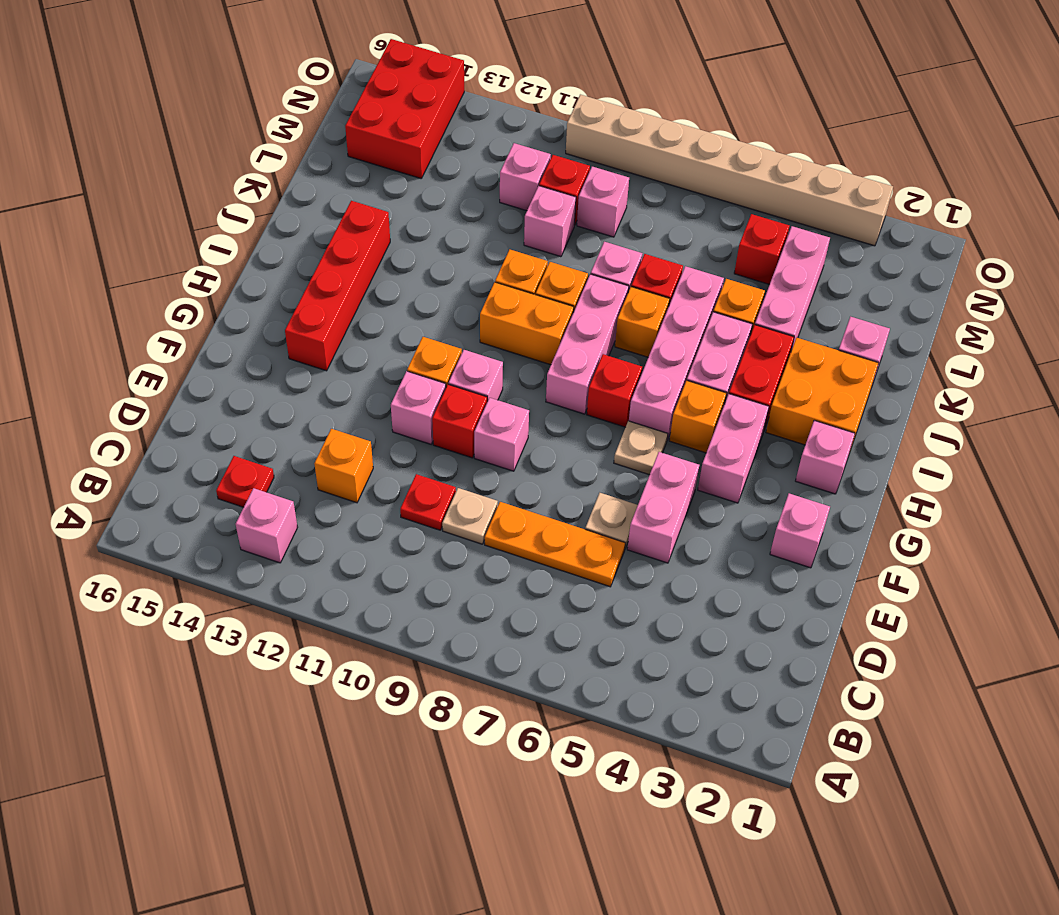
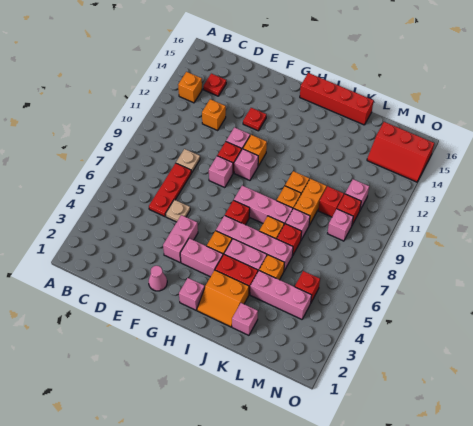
pink brick B13 level 1 -> orange brick B13 level 1
orange plate D6:D8 level 1 -> red plate D6:D8 level 1
red plate D10 level 1 -> red plate F13 level 1
pink brick E5:F5 level 1 -> pink brick F4:F5 level 1
pink brick F2 level 1 -> pink cone F2 level 1
tan plate G6 level 1 -> none
red brick G14:J14 level 1 -> red brick H16:K16 level 1
orange brick I2:J3 level 1 -> orange slope I2:J3 level 1 top 3
orange brick I9:I10 level 1 -> orange brick K9:K10 level 1
pink brick L10 level 1 -> red brick L10 level 1
red brick M14:O15 level 1 -> red slope M14:O15 level 1 top 15
tan brick O3:O10 level 1 -> none

